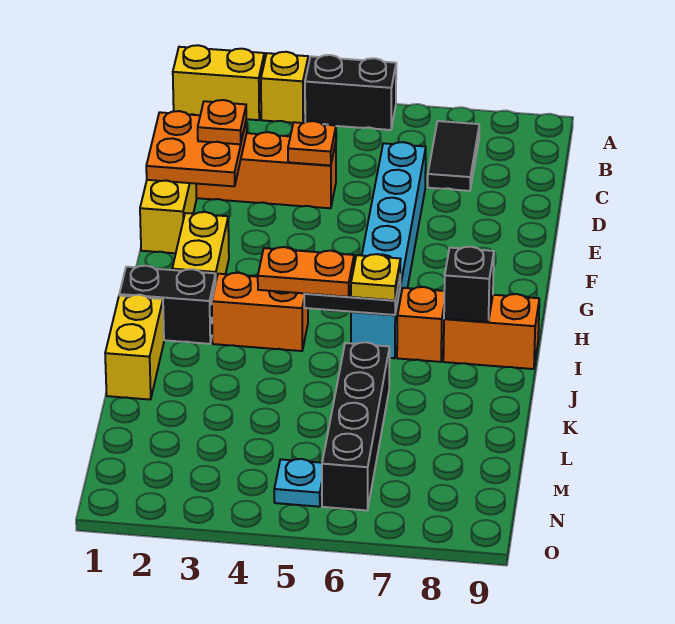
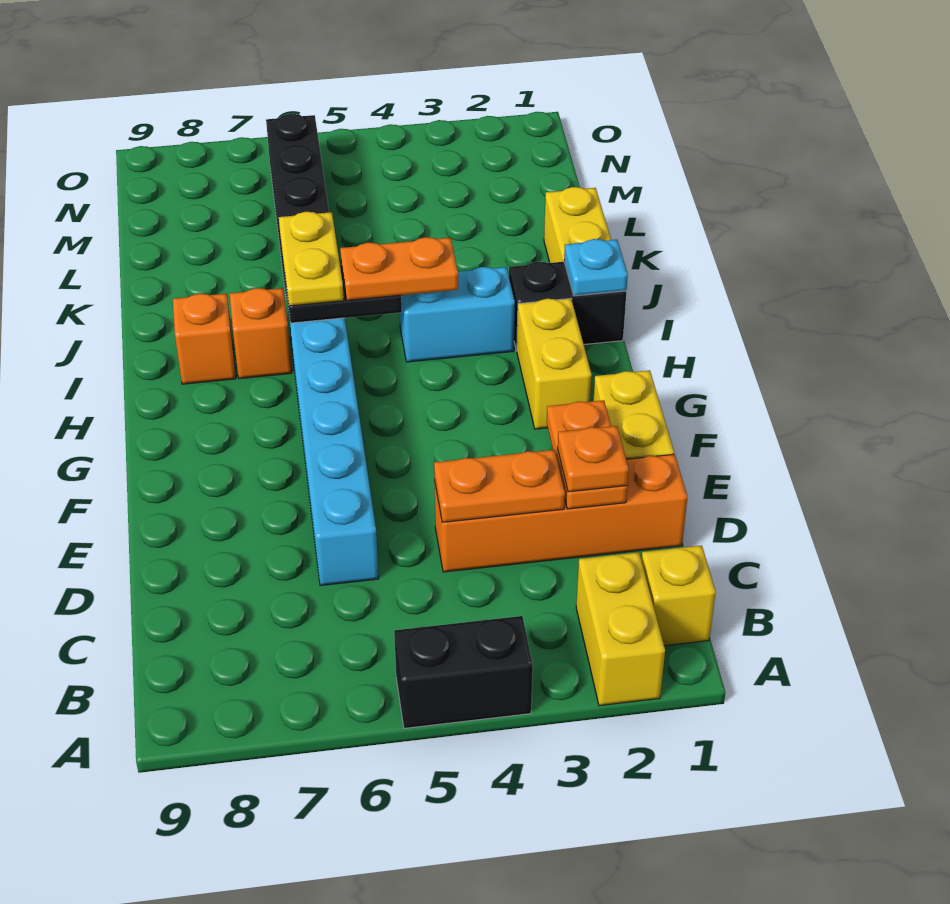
yellow brick A1:A2 level 1 -> yellow brick A2:B2 level 1
yellow brick A3 level 1 -> yellow brick B1 level 1
black tile B7:C7 level 1 -> none
orange plate D1:E2 level 2 -> orange plate D2:E2 level 2
orange plate D4 level 2 -> orange plate D3:D4 level 2
orange brick I3:I4 level 1 -> cyan brick I3:I4 level 1
yellow plate I6 level 3 -> yellow plate I6:J6 level 3
orange brick I8:I9 level 1 -> orange brick I8 level 1
black brick I8 level 2 -> none
cyan plate N5 level 1 -> cyan plate I1 level 2

